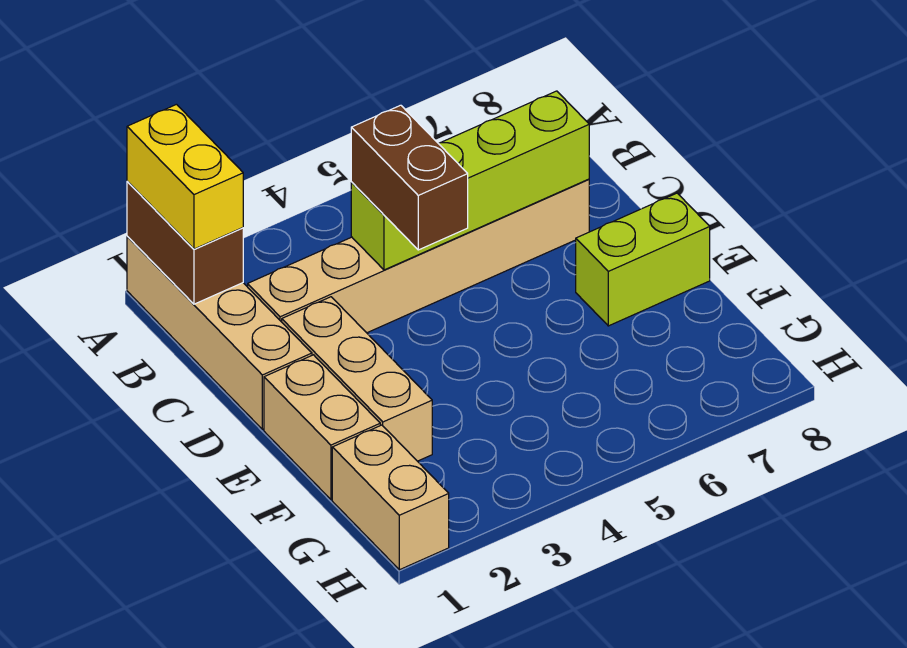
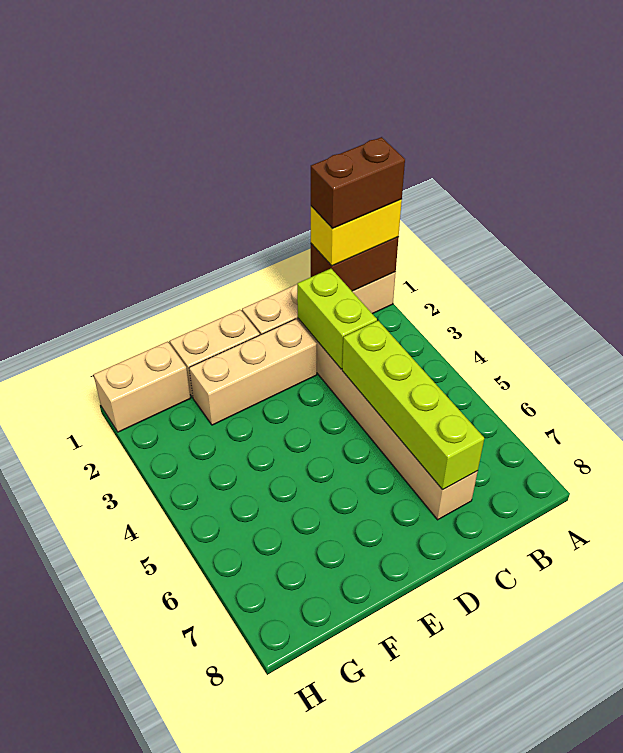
brown brick C4:D4 level 3 -> brown brick A1:B1 level 4
lime brick E7:E8 level 1 -> lime brick C2:C3 level 2

